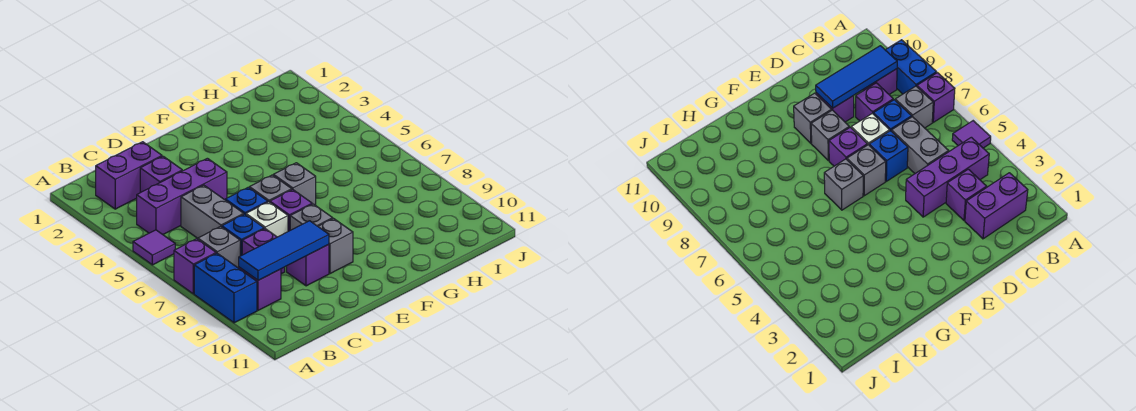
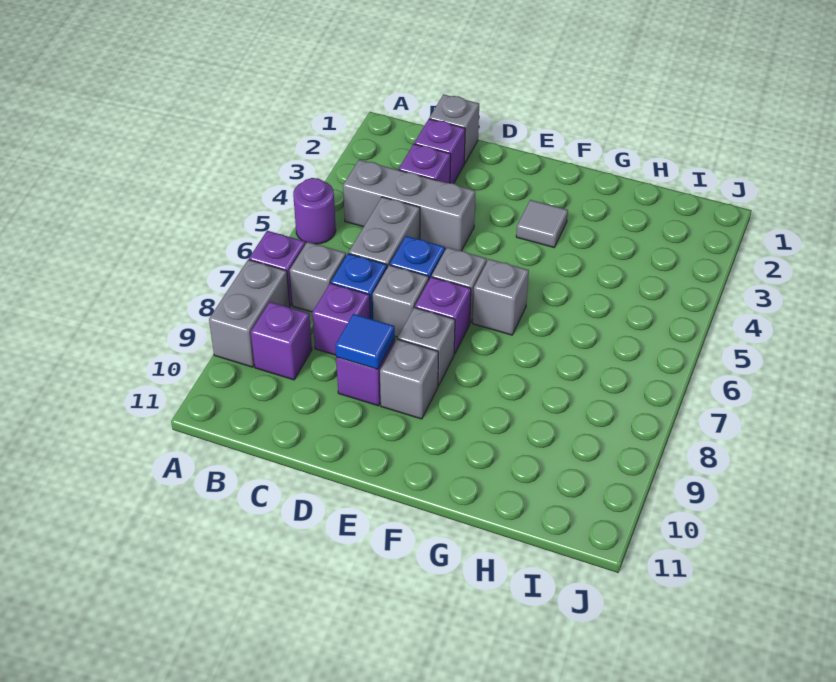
purple tile A5 level 1 -> purple round brick A5 level 1
blue brick A8:A9 level 1 -> grey brick A8:A9 level 1
purple brick B2:C2 level 1 -> purple brick C2 level 1
purple brick B4:D4 level 1 -> grey brick B4:D4 level 1
blue tile B9:D9 level 2 -> blue tile D9 level 2
none -> grey brick C1 level 1
white brick D7 level 1 -> grey brick D7 level 1
none -> grey tile F3 level 1

